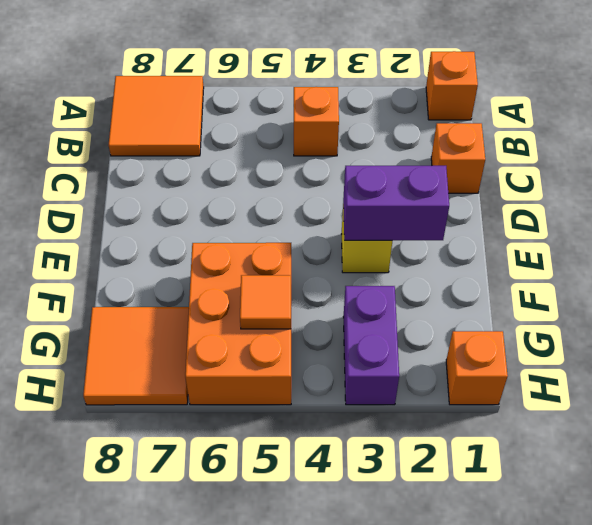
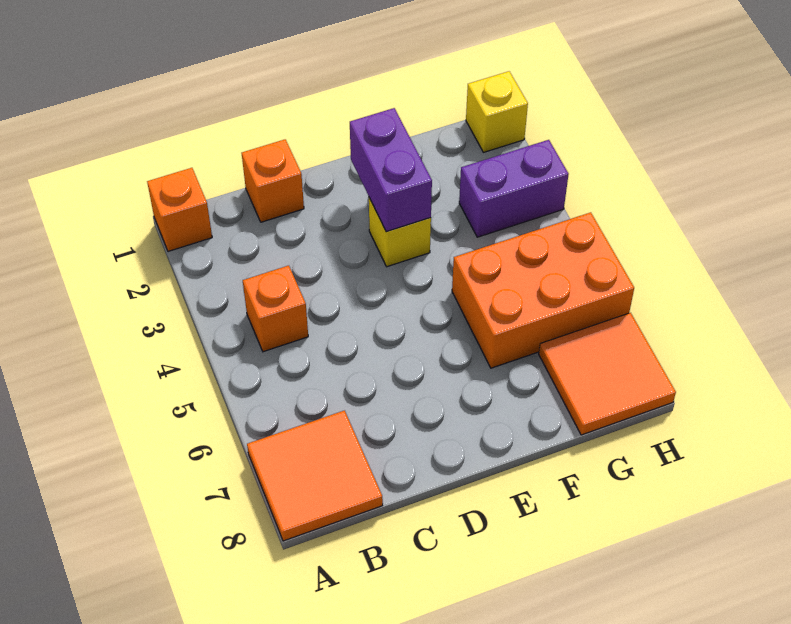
orange tile G5 level 2 -> none
orange brick H1 level 1 -> yellow brick H1 level 1

